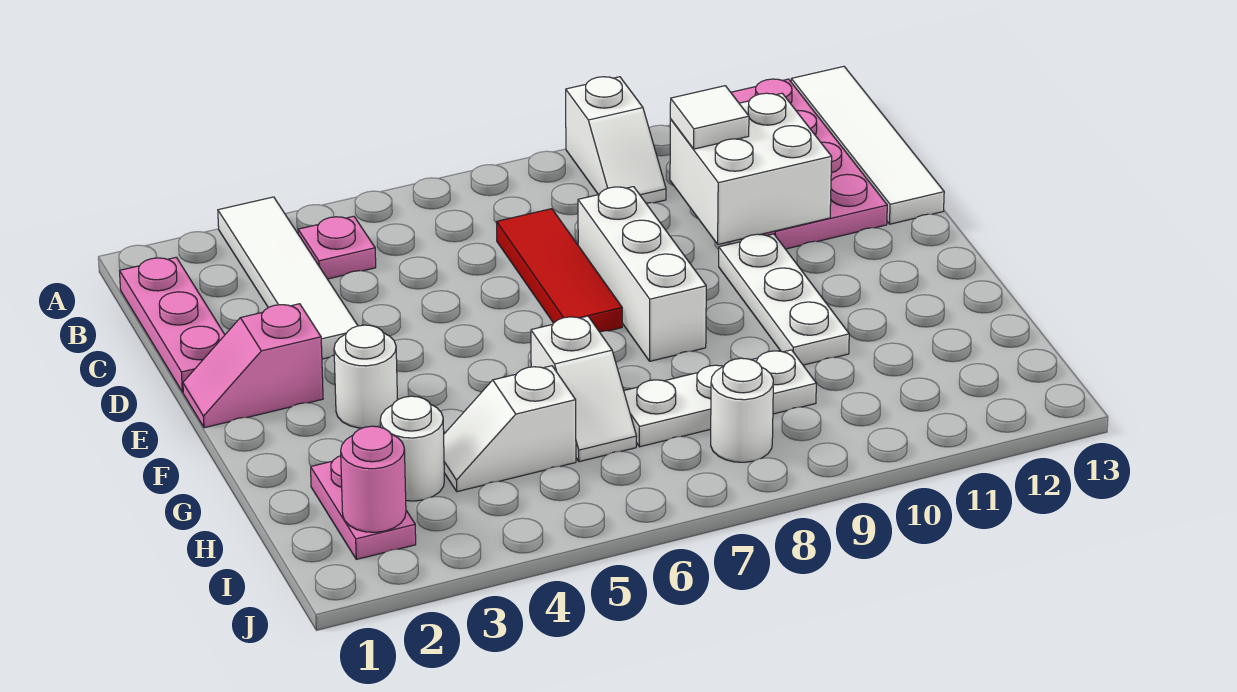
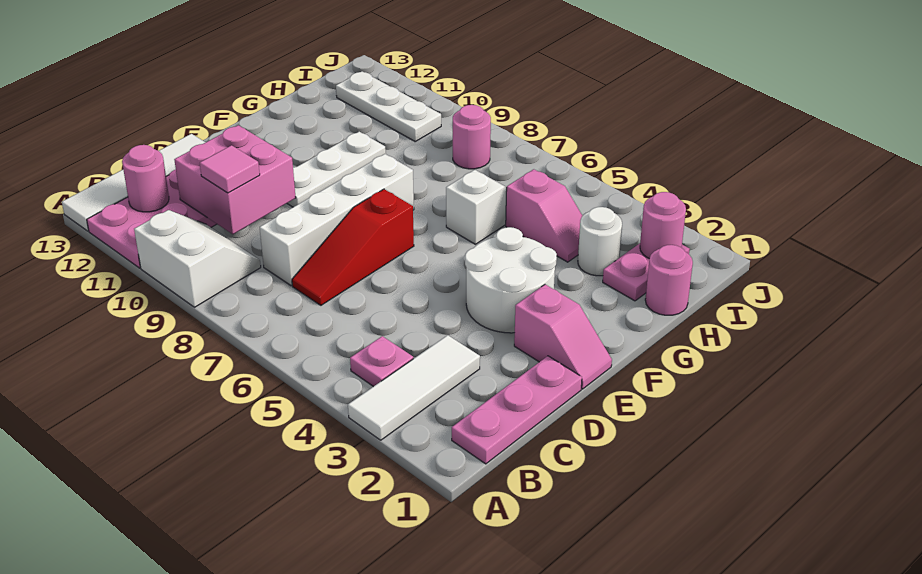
white tile A3:D3 level 1 -> white tile A3:C3 level 1
white slope A9:B9 level 1 top A -> white slope A9:B10 level 1 top A
none -> pink round brick B12 level 2
red tile C7:E7 level 1 -> red slope C7:E7 level 1 top E
white brick C10:D11 level 2 -> pink brick C10:D11 level 2
white tile C10 level 3 -> pink tile C10 level 3
white brick D8:F8 level 1 -> white brick C8:F8 level 1
white round brick F3 level 1 -> white round brick E3:F4 level 1
none -> pink round brick H1 level 1
white slope H4:H5 level 1 top 5 -> pink slope H4:H5 level 1 top 5
white plate H7:H9 level 1 -> white plate I10:I12 level 1
white round brick I8 level 1 -> pink round brick I8 level 1

